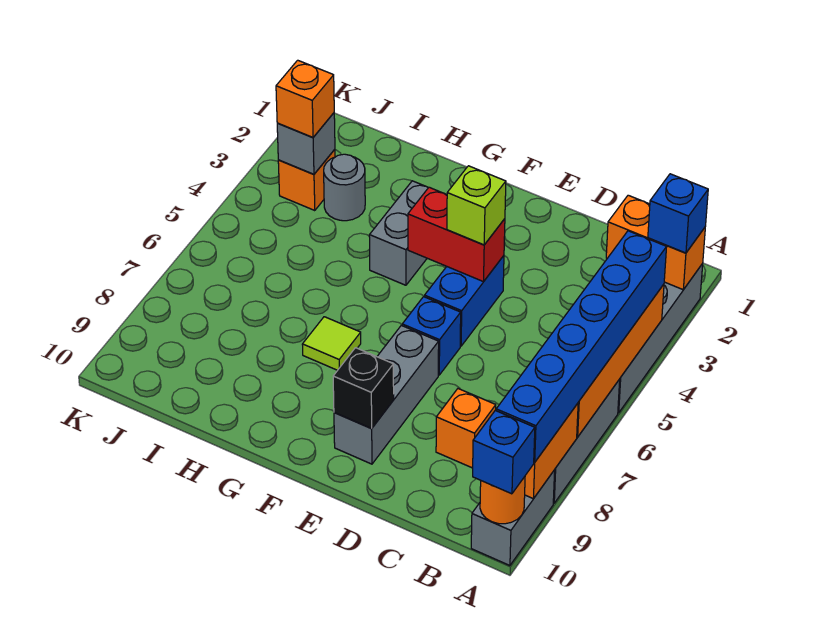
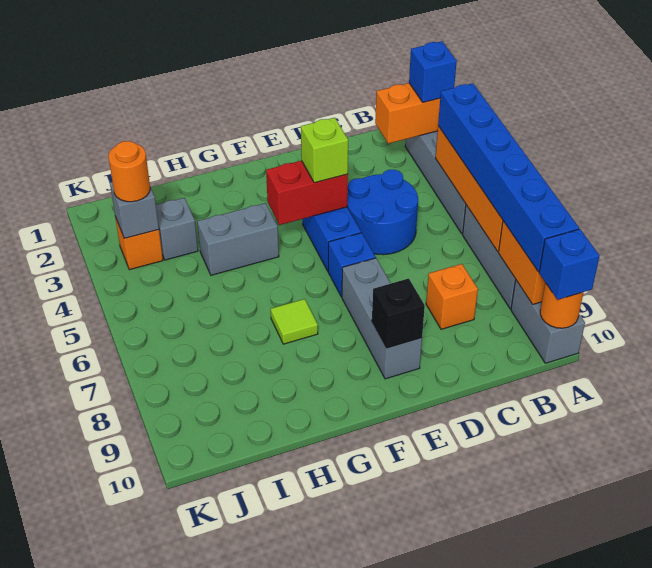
none -> blue round brick C4:D5 level 1
grey brick G3:G4 level 1 -> grey brick G4:H4 level 1
grey round brick I3 level 1 -> grey brick I3 level 1
orange brick J3 level 3 -> orange round brick J3 level 3

